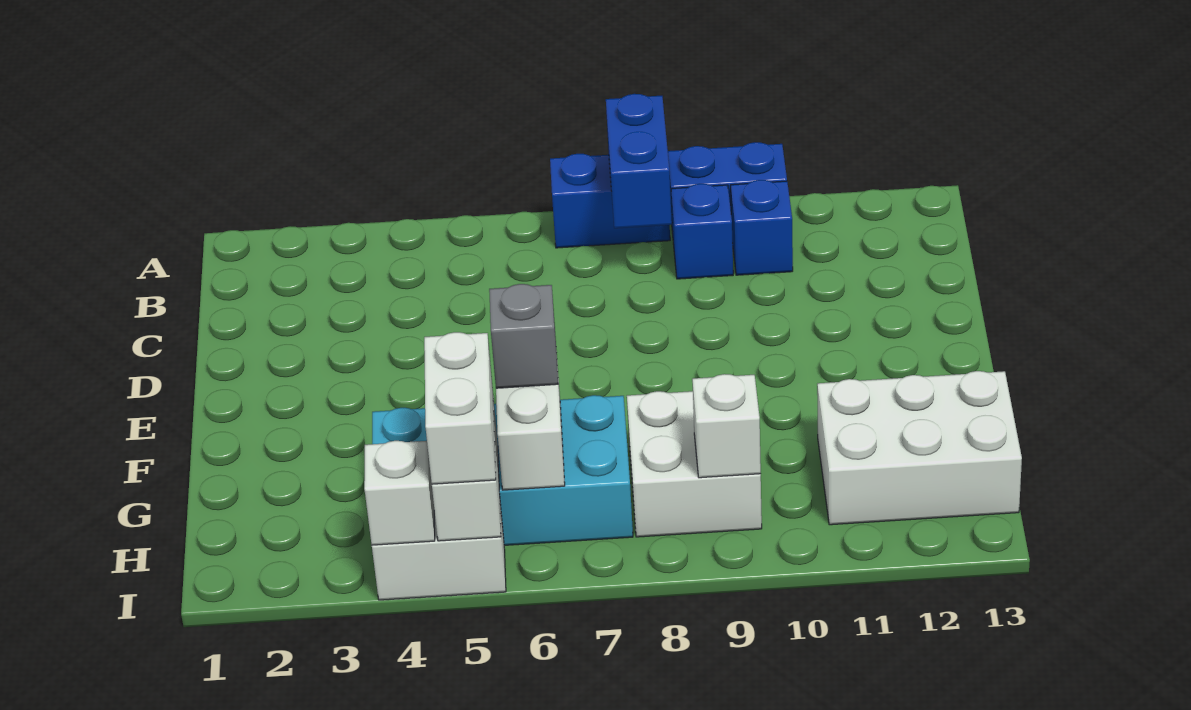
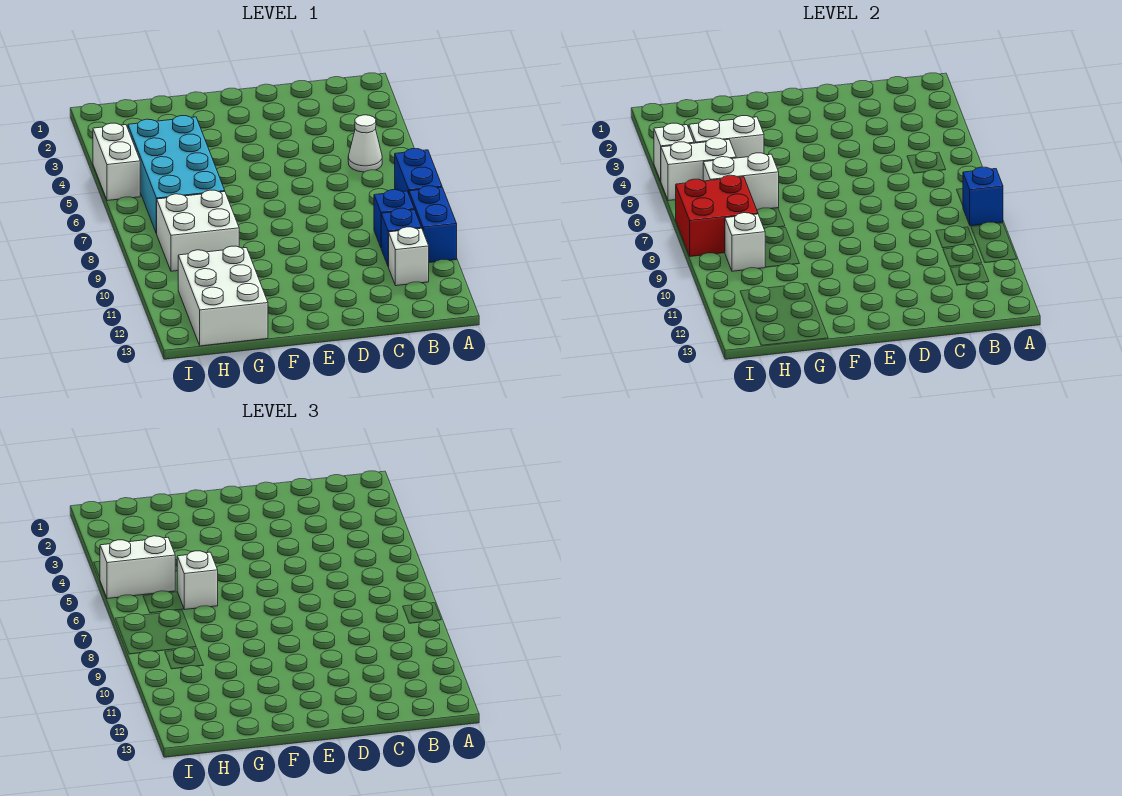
blue brick A8:B8 level 2 -> blue brick A8 level 2
none -> white cone B5 level 1
none -> white brick B11 level 1
none -> white brick G4:H4 level 2
grey brick G6 level 3 -> white brick G6 level 3
none -> red brick H7:I8 level 2

